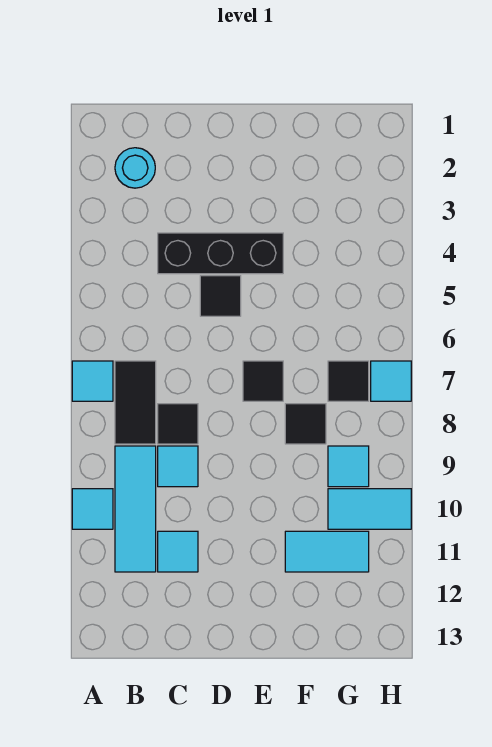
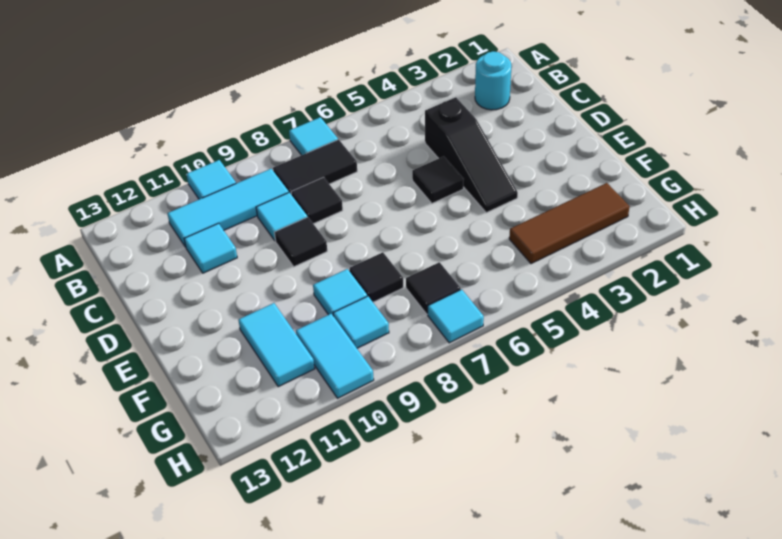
black brick C4:E4 level 1 -> black slope C4:E4 level 1 top C
black tile E7 level 1 -> black tile D9 level 1
none -> cyan tile F9 level 1
none -> brown tile G2:G4 level 1

